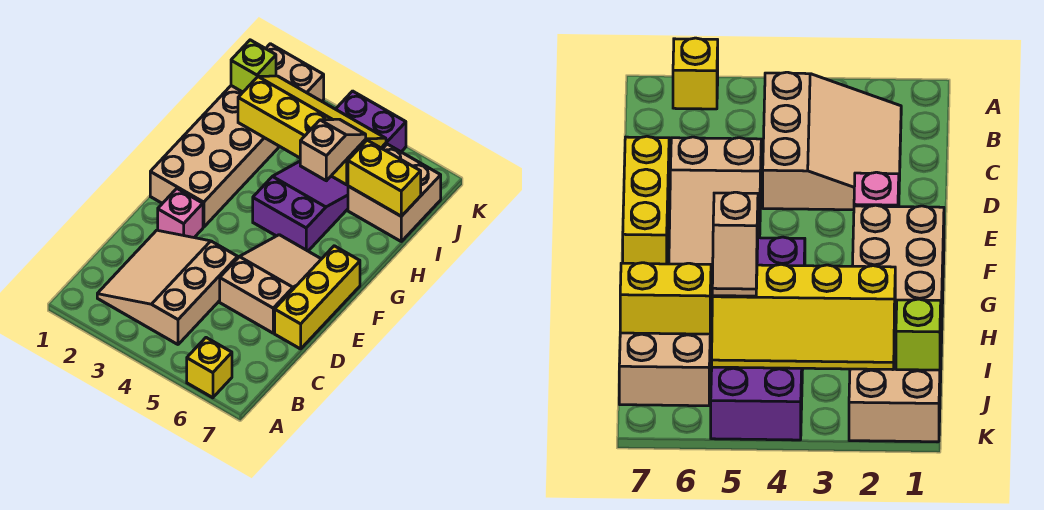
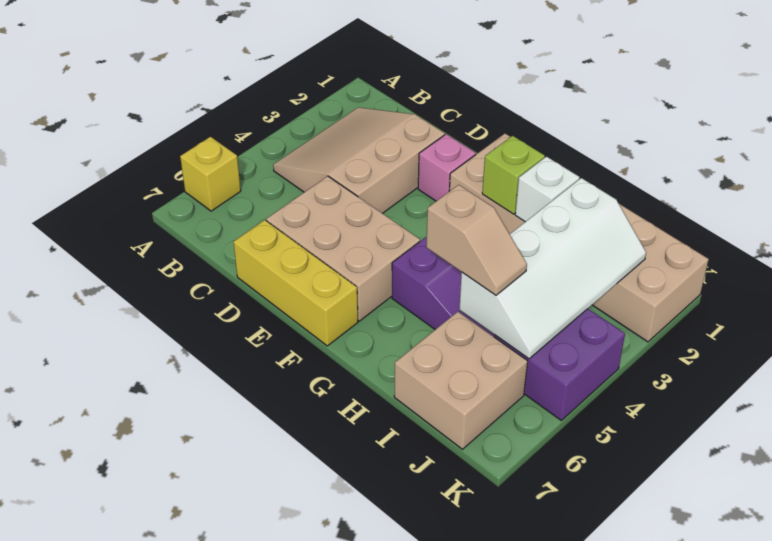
tan slope B2:D4 level 1 top 4 -> tan slope B2:D4 level 1 top D
tan slope D5:F6 level 1 top D -> tan brick D5:F6 level 1
none -> white brick H2 level 2
yellow slope I2:J5 level 2 top I -> white slope I2:J5 level 2 top I
yellow brick I6:I7 level 2 -> none
lime brick J1 level 2 -> lime brick G2 level 2

